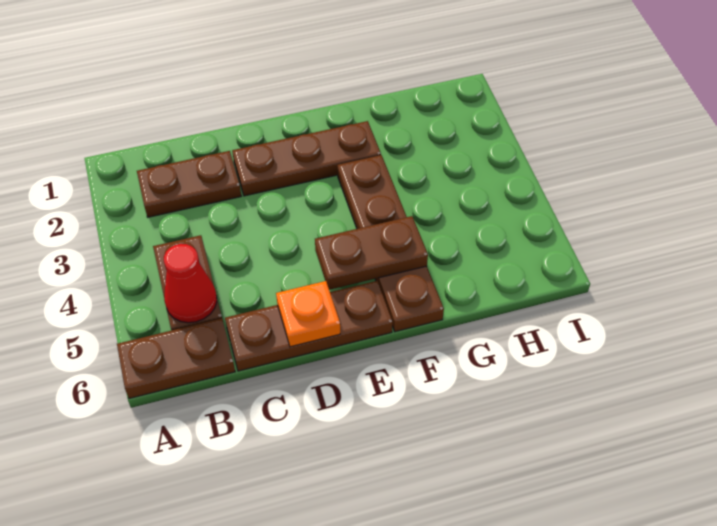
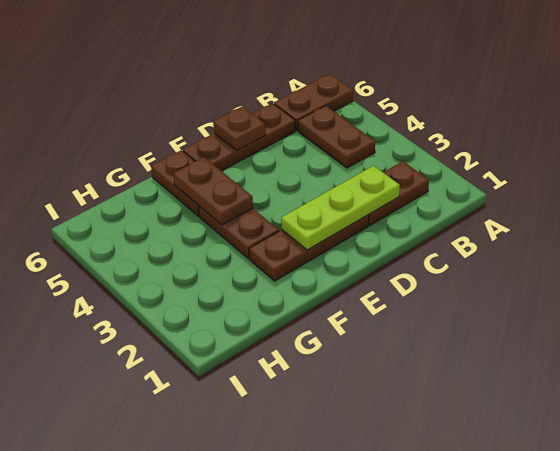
red cone B5 level 2 -> none
none -> lime plate C2:E2 level 2
orange plate D6 level 2 -> brown plate D6 level 2
brown plate E5:F5 level 2 -> brown plate F4:F5 level 2

